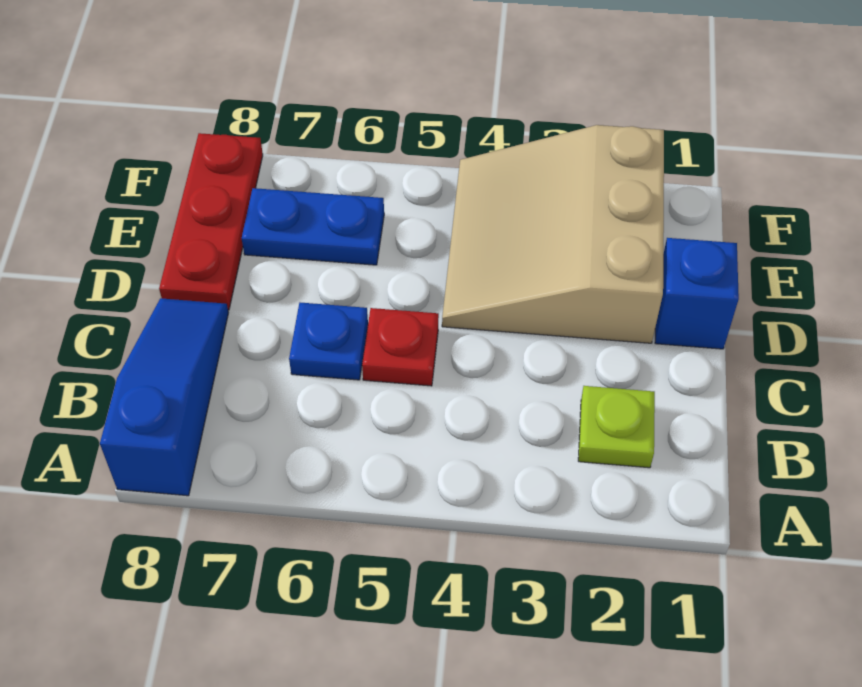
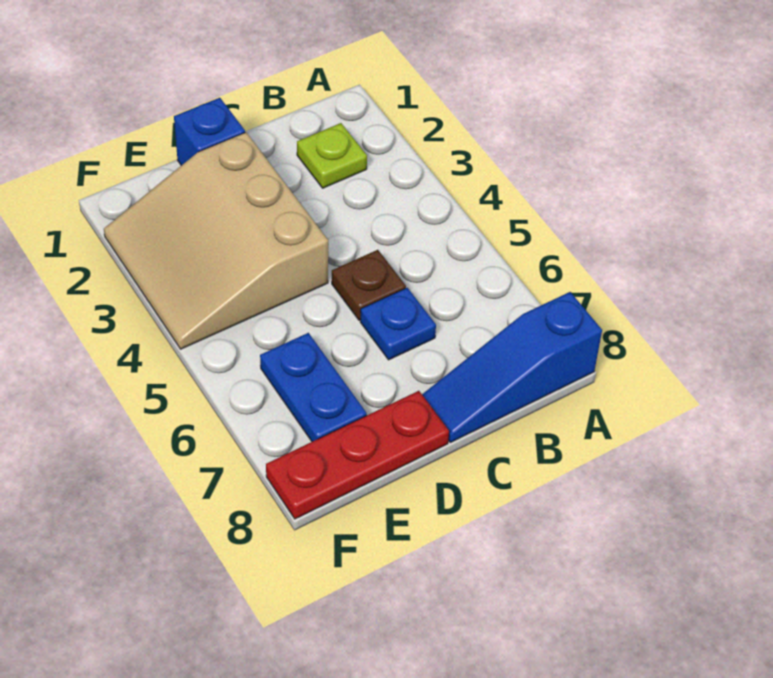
red plate C5 level 1 -> brown plate C5 level 1
tan slope D2:F4 level 1 top 2 -> tan slope D2:F4 level 1 top D

